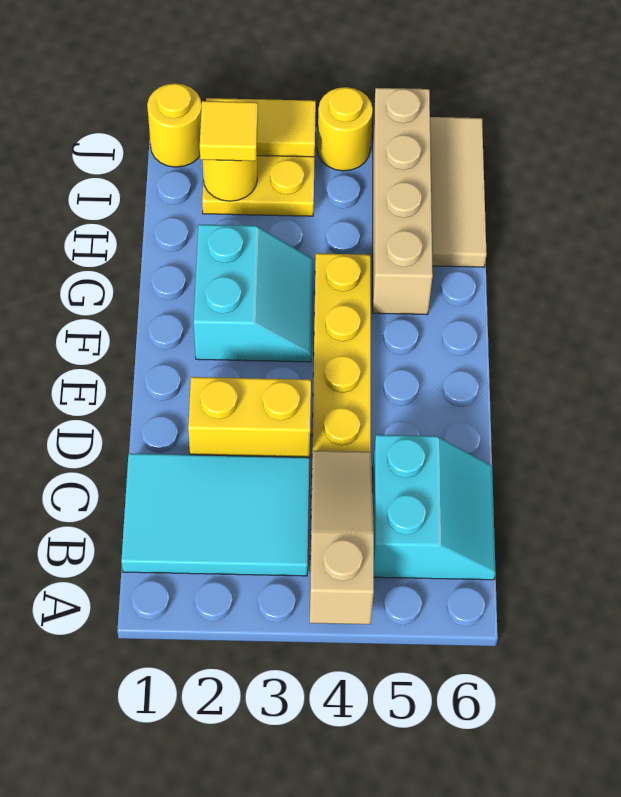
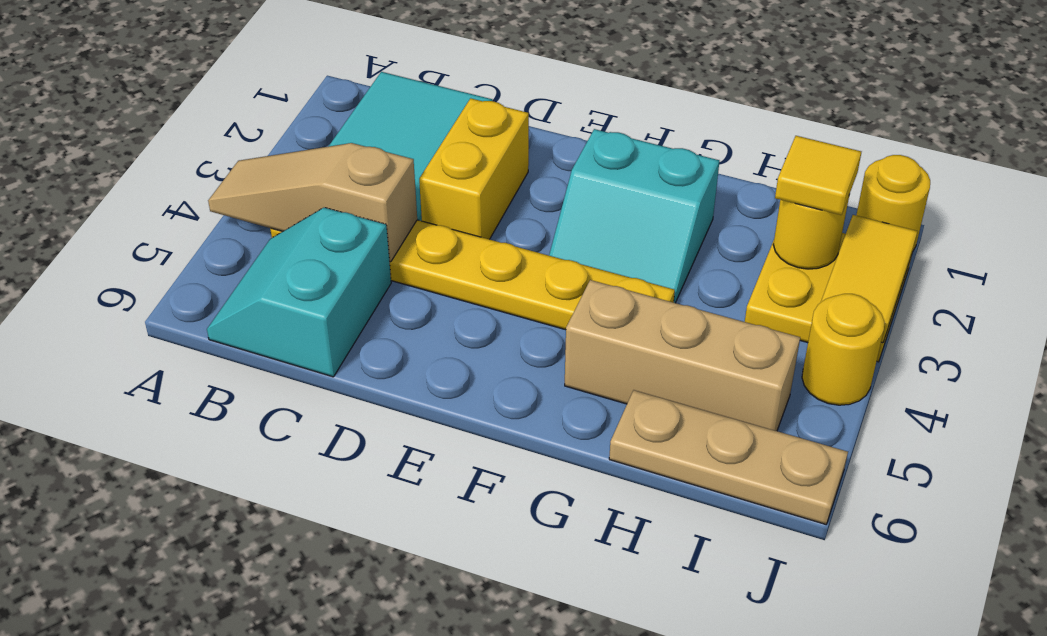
tan slope A4:C4 level 2 top A -> tan slope A4:C4 level 2 top C
cyan slope B5:C6 level 1 top 5 -> cyan slope B5:C6 level 1 top C
tan brick G5:J5 level 1 -> tan brick G5:I5 level 1
tan tile H6:J6 level 1 -> tan plate H6:J6 level 1

